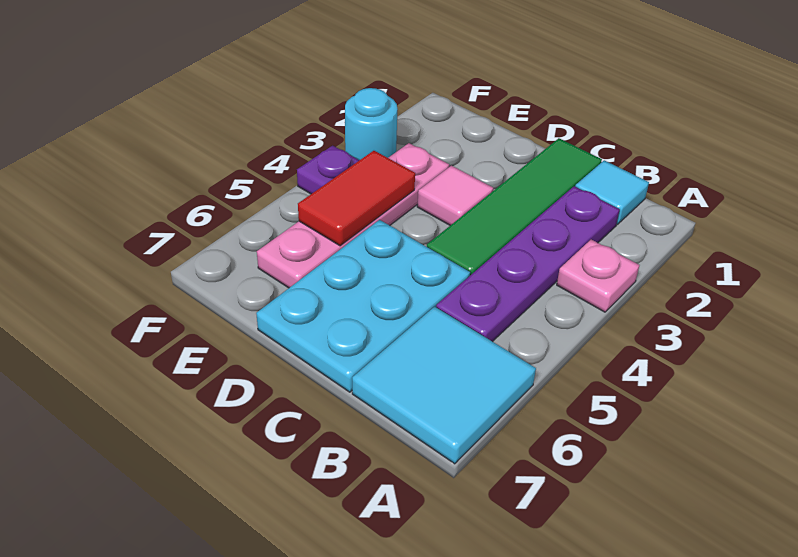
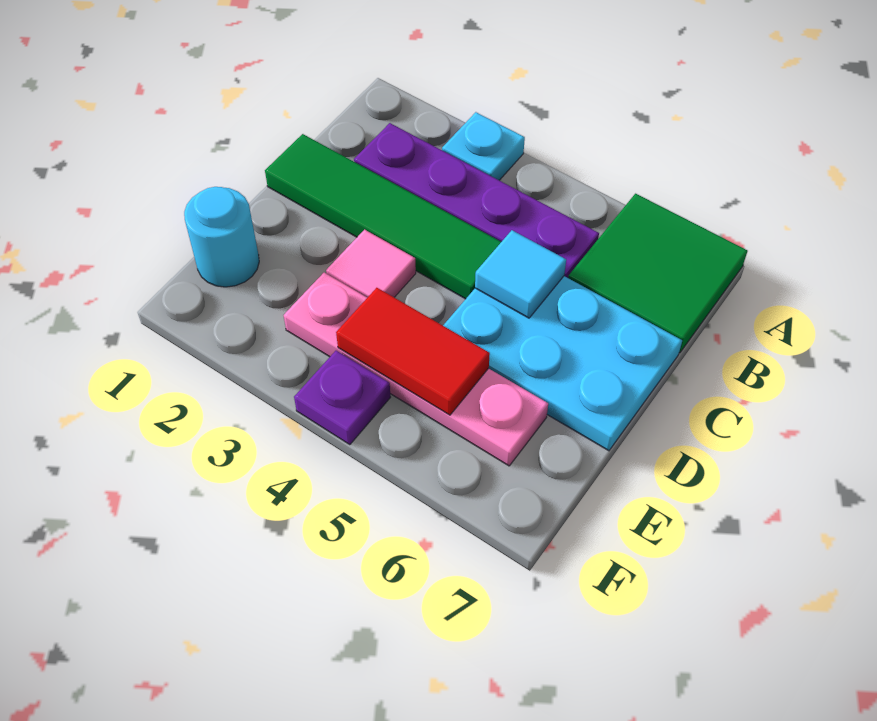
pink plate A3 level 1 -> cyan plate A3 level 1
cyan tile A6:B7 level 1 -> green tile A6:B7 level 1
cyan tile B1 level 1 -> cyan tile C5 level 2
cyan round brick F3 level 1 -> cyan round brick E1 level 1

